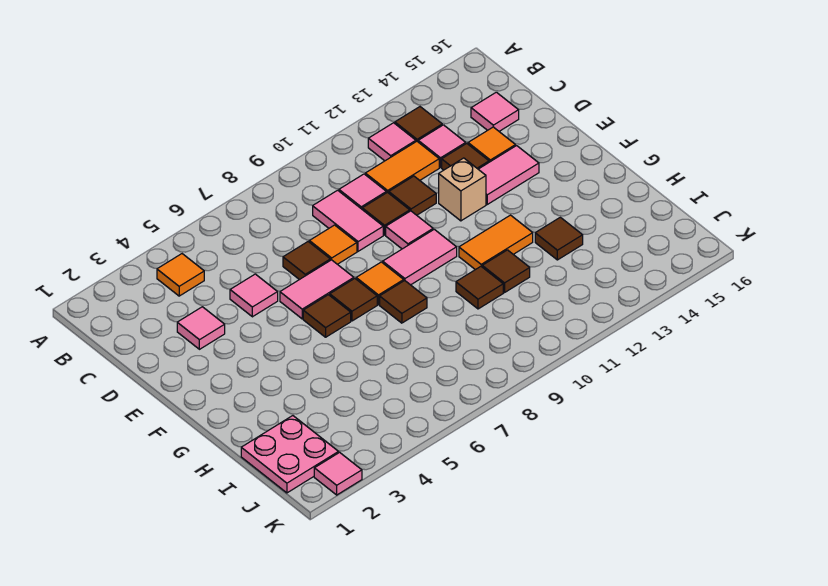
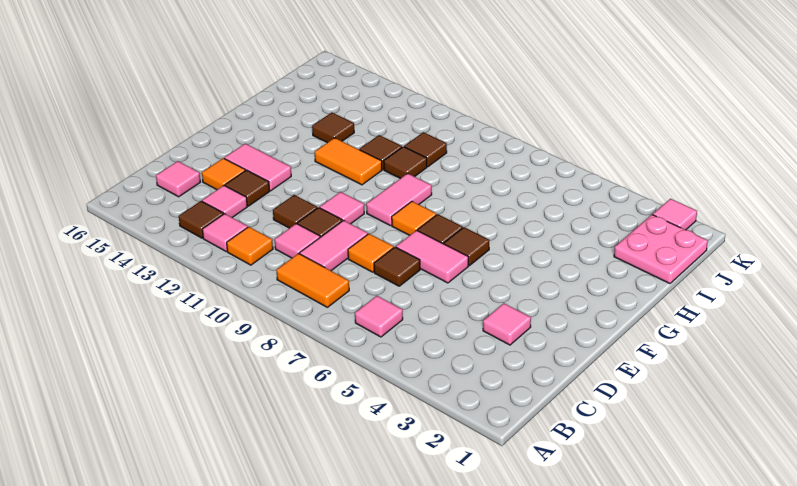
orange tile B4 level 1 -> orange tile B11 level 1
orange tile C11:C12 level 1 -> orange tile B8:B9 level 1
pink tile D5 level 1 -> pink tile B6 level 1
tan brick E12 level 1 -> none
pink tile F9:F10 level 1 -> pink tile F9:G9 level 1
brown tile G8 level 1 -> brown tile I10 level 1

